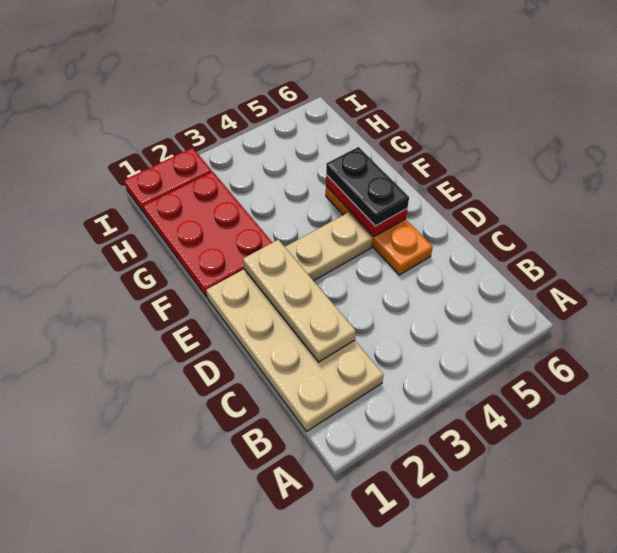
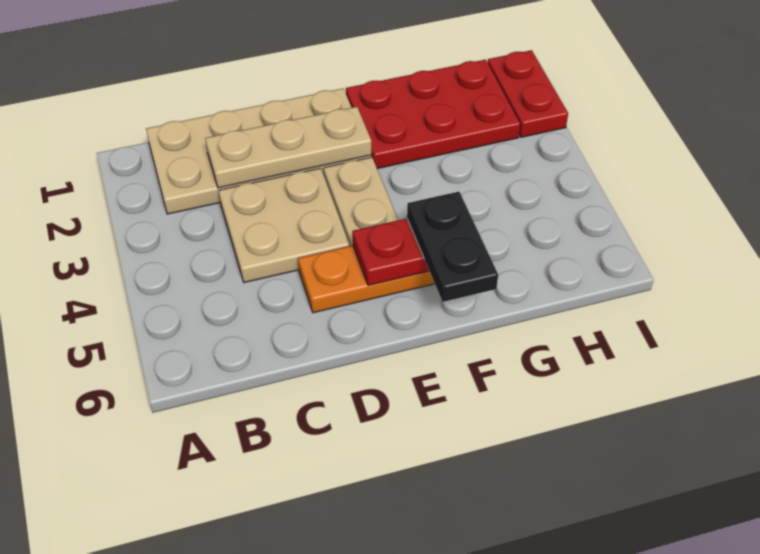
none -> tan plate C3:D4 level 1
black plate E5:F5 level 3 -> black plate F5:F6 level 3

